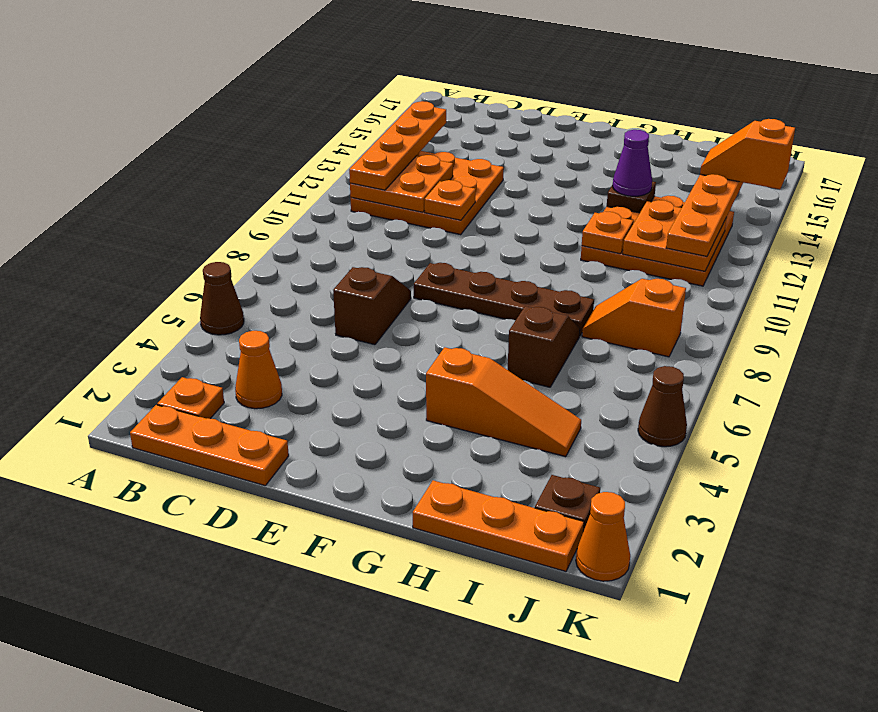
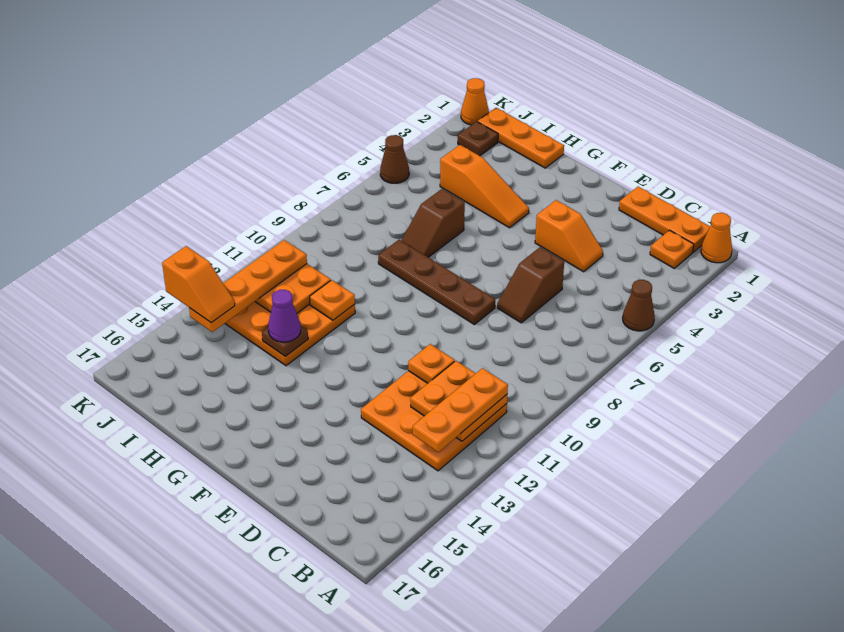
orange plate B11:B14 level 3 -> orange plate B11:B13 level 3
orange cone C3 level 1 -> orange cone A1 level 1
orange slope G4:I4 level 1 top G -> orange slope G4:I4 level 1 top I
orange slope I8:J8 level 1 top J -> orange slope D4:E4 level 1 top E

